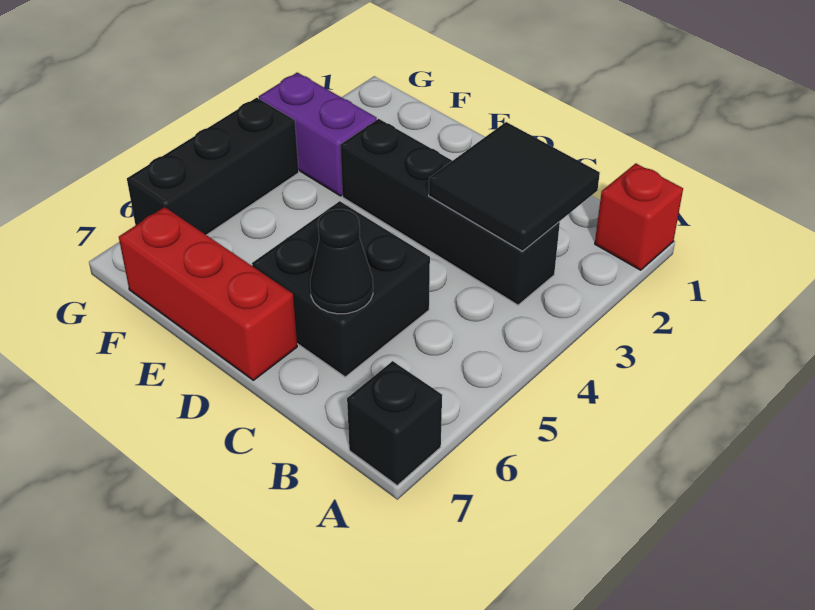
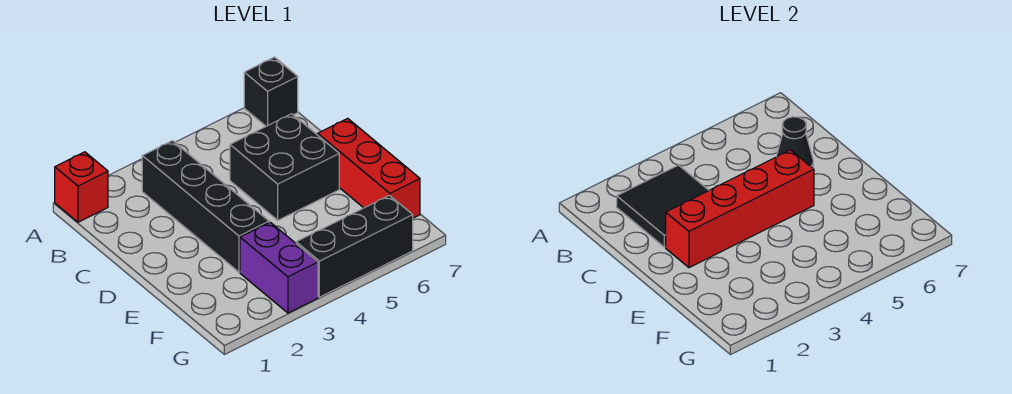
none -> red brick D2:D5 level 2

